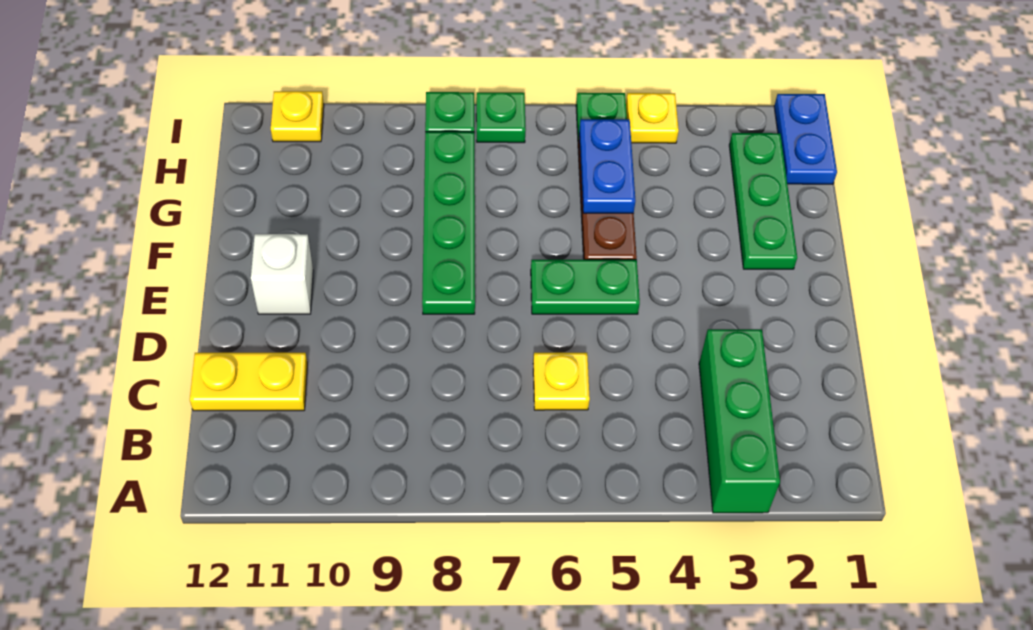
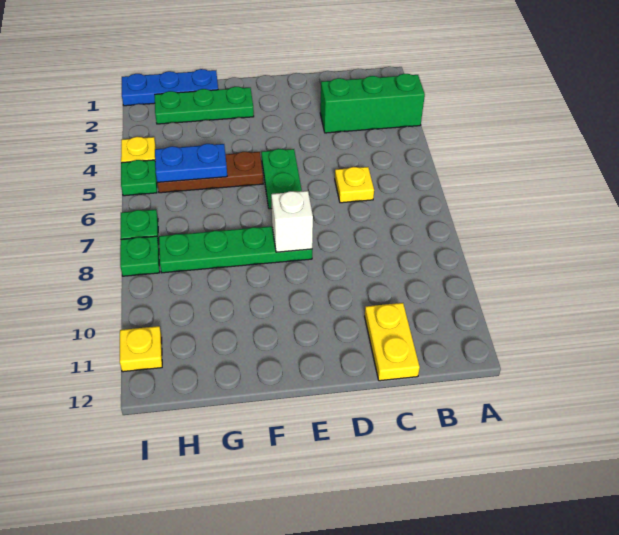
white brick E11 level 1 -> white brick E8 level 2
blue plate H1:I1 level 1 -> blue plate G1:I1 level 1

